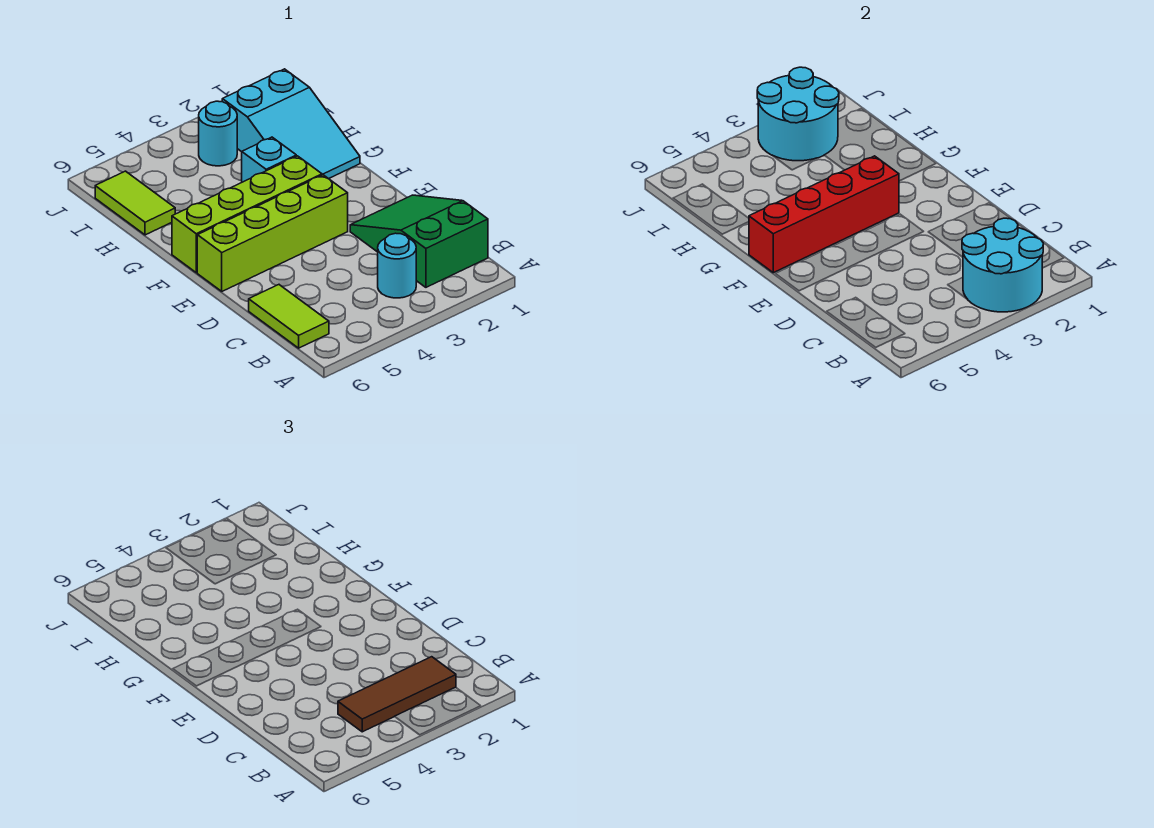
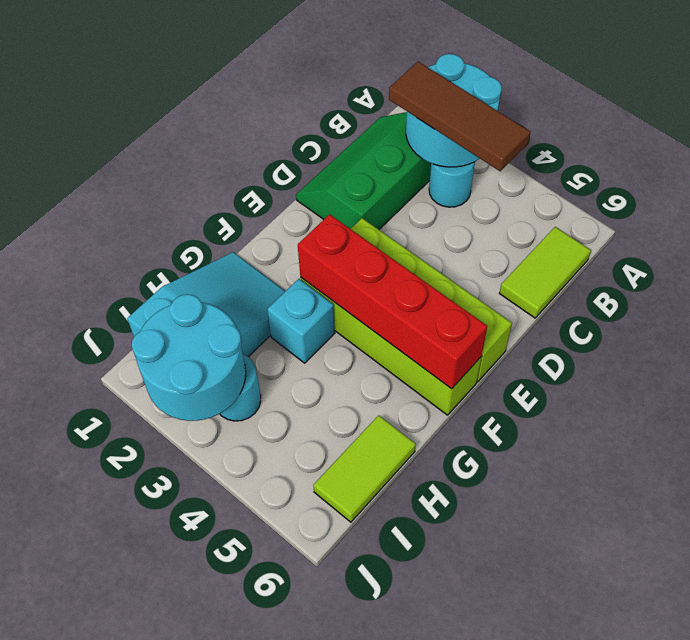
green slope B1:D2 level 1 top B -> green slope B1:D2 level 1 top 2

